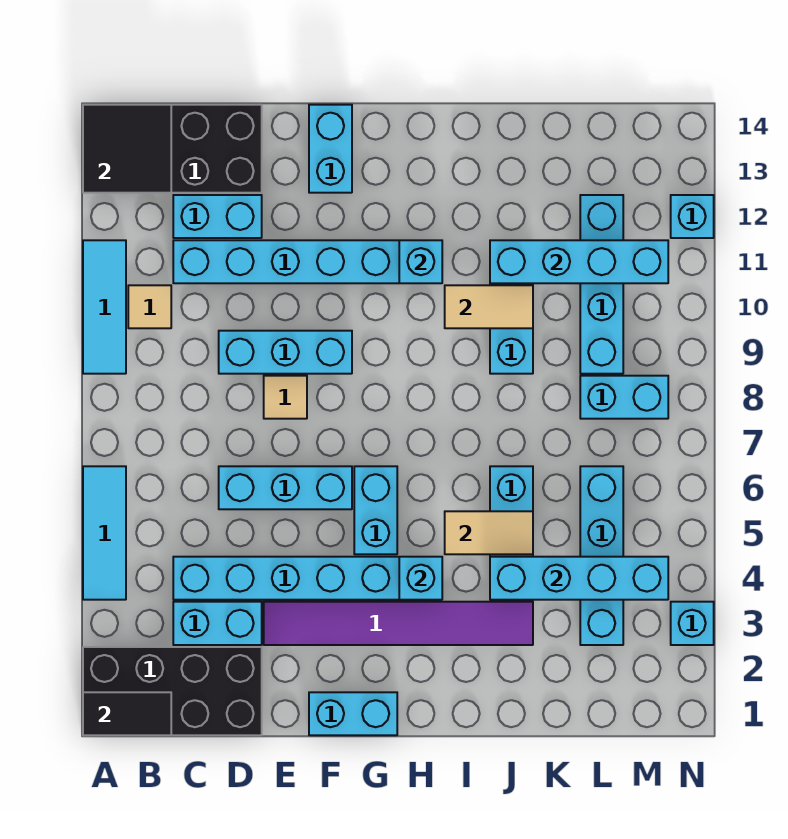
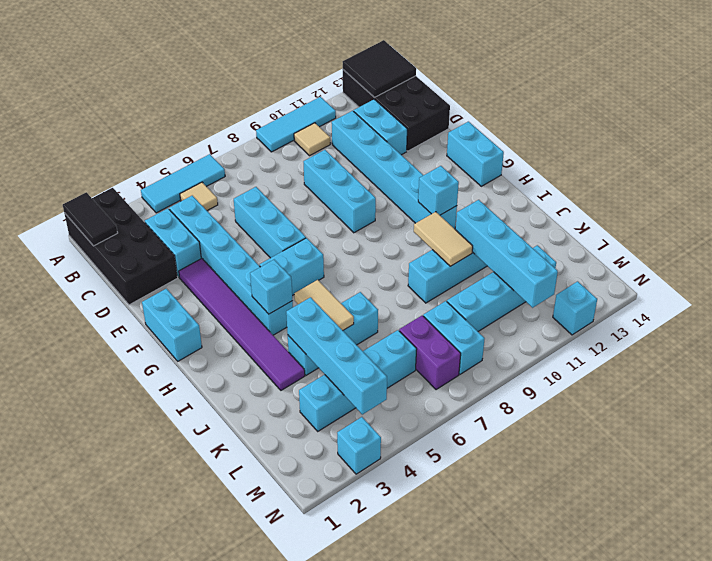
tan tile E8 level 1 -> tan tile B5 level 1
cyan brick F13:F14 level 1 -> cyan brick F14:G14 level 1
none -> purple brick L7:M7 level 1

